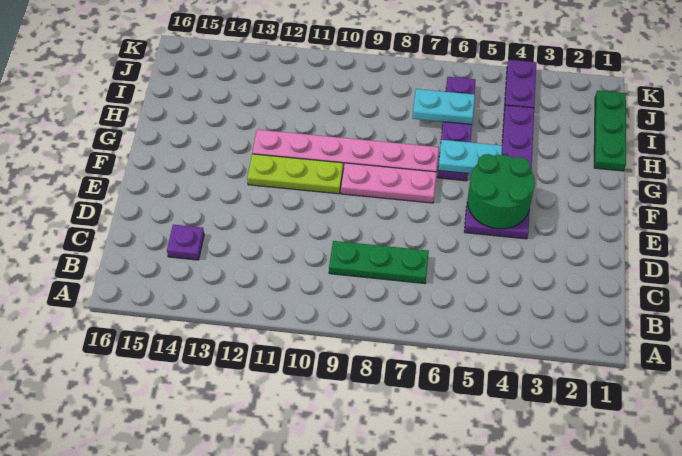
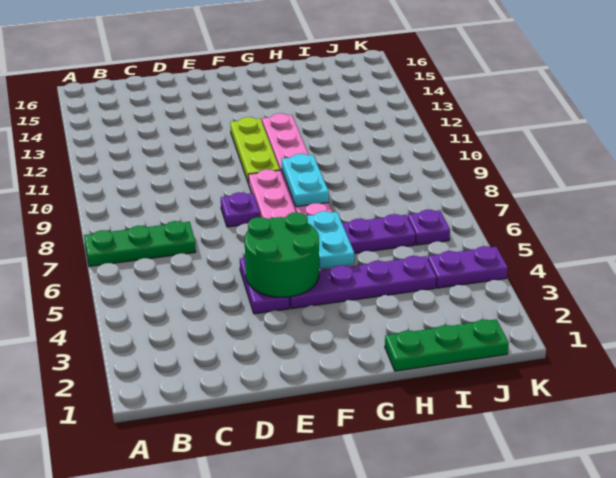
green plate C7:C9 level 1 -> green plate A7:C7 level 1
purple plate C14 level 1 -> purple plate E8 level 1
cyan plate I6:I7 level 2 -> cyan plate G8:G9 level 2

